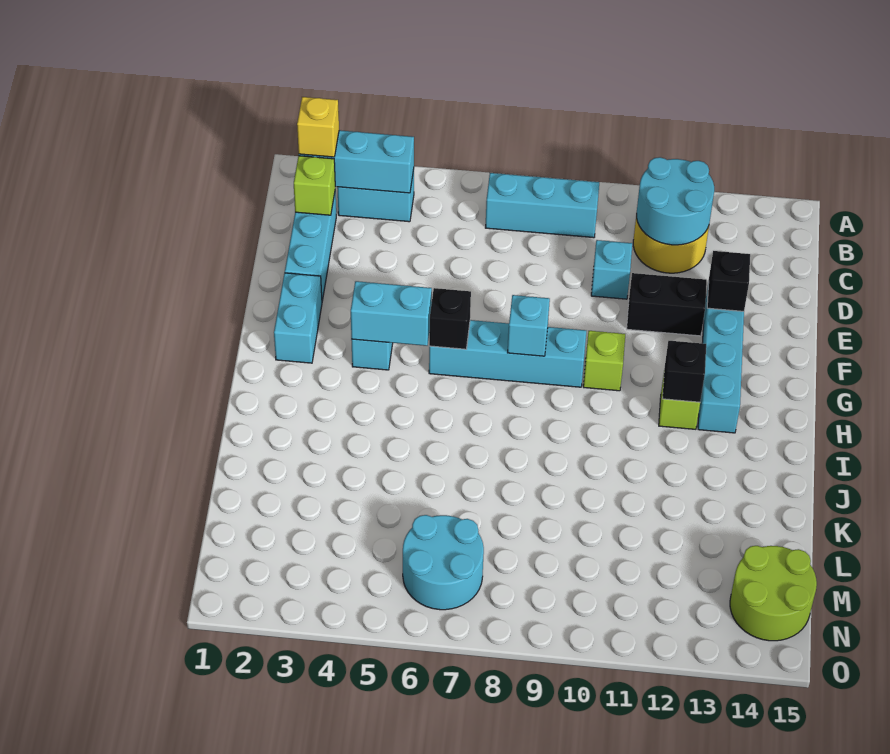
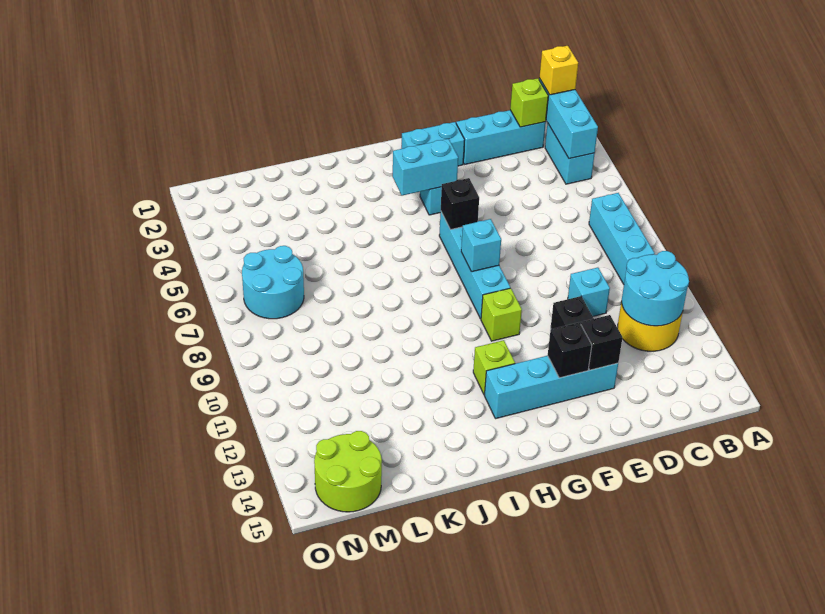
cyan brick G4:G5 level 2 -> cyan brick G4:H4 level 2
black brick H12 level 2 -> black brick F13 level 2

